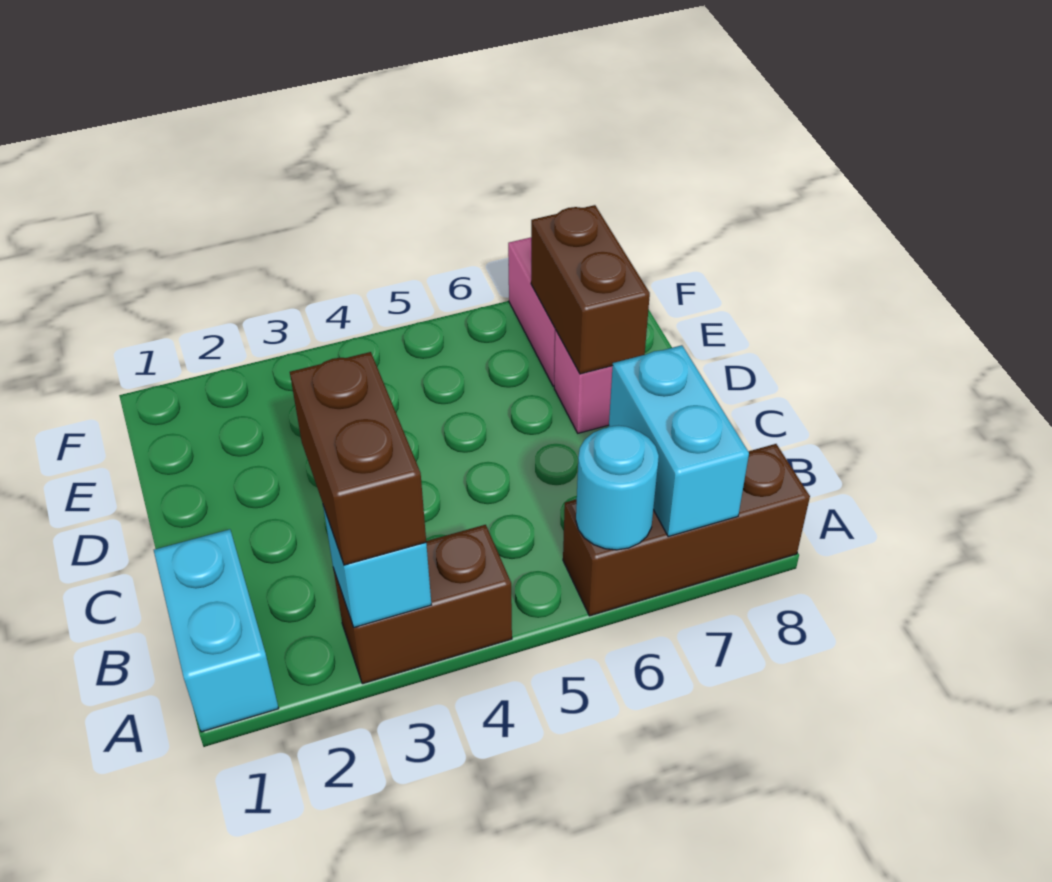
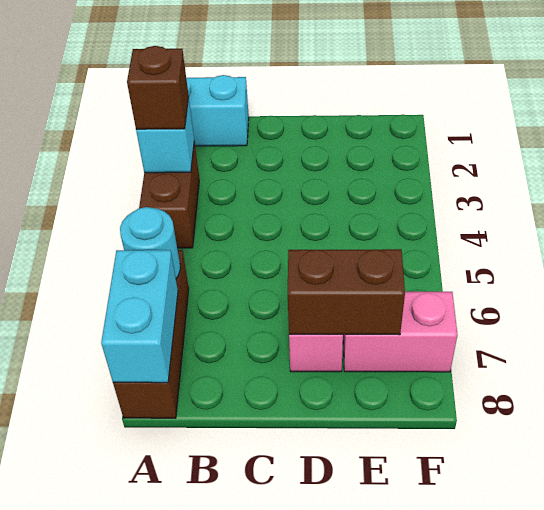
brown brick A3:B3 level 3 -> brown brick A3 level 3
cyan brick A7:B7 level 2 -> cyan brick A7:A8 level 2

